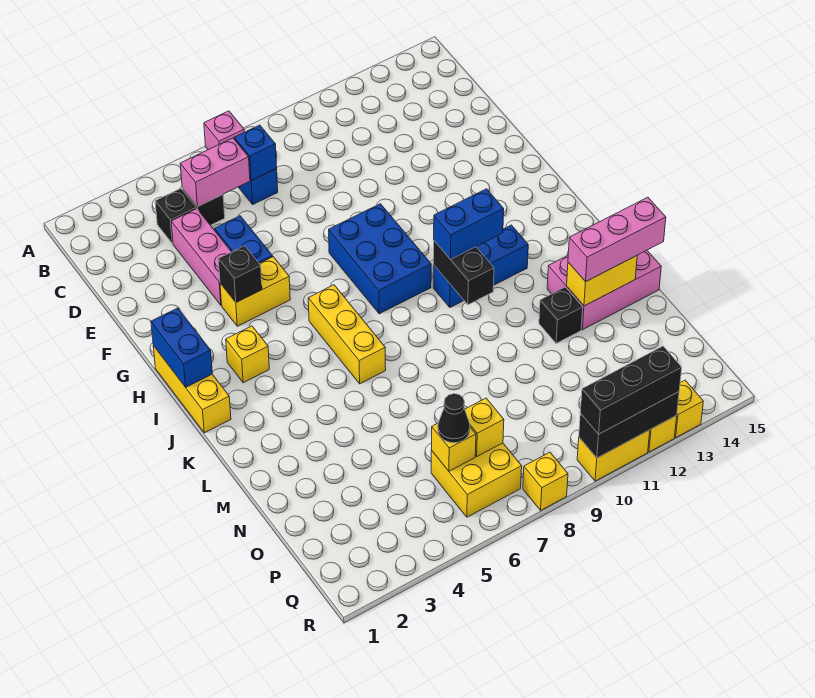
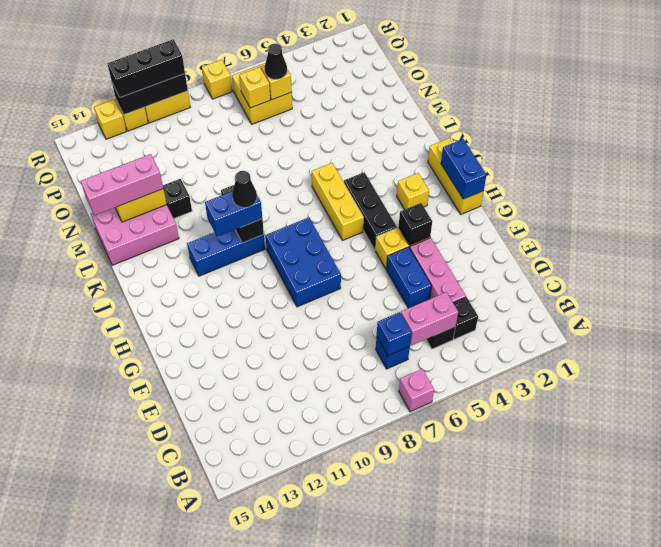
none -> black brick H5:J5 level 1
none -> black cone J10 level 4

